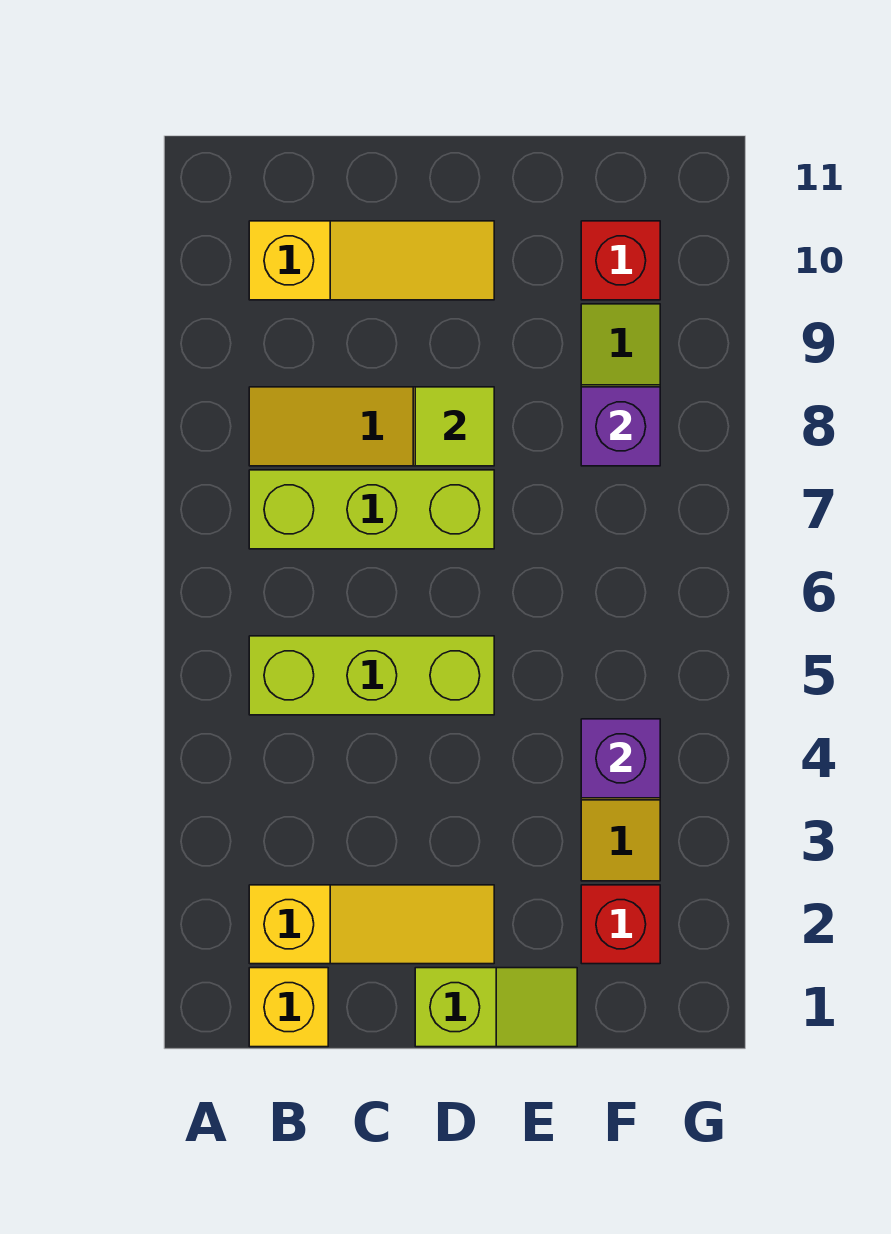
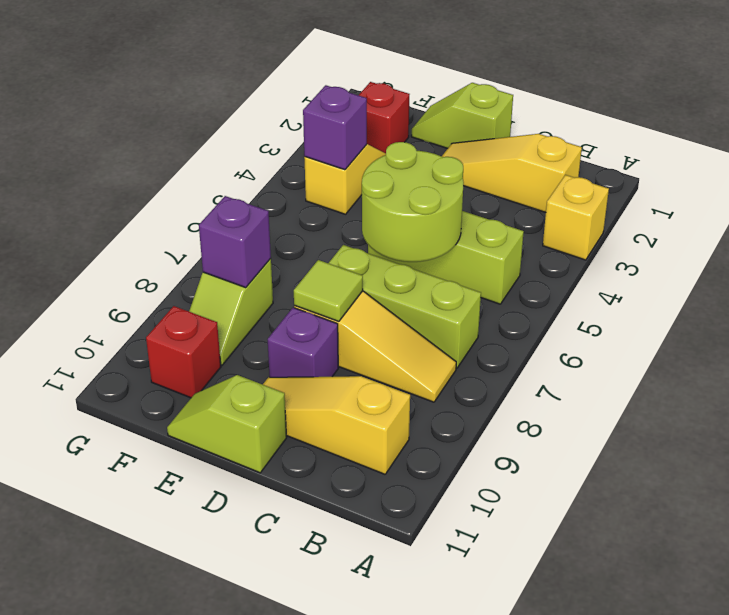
yellow brick B1 level 1 -> yellow brick A3 level 1
none -> lime round brick C5:D6 level 2
none -> purple brick D9 level 1
none -> lime slope D11:E11 level 1 top D

